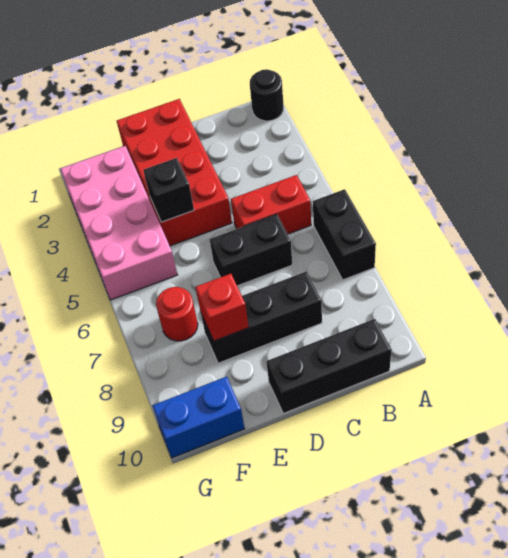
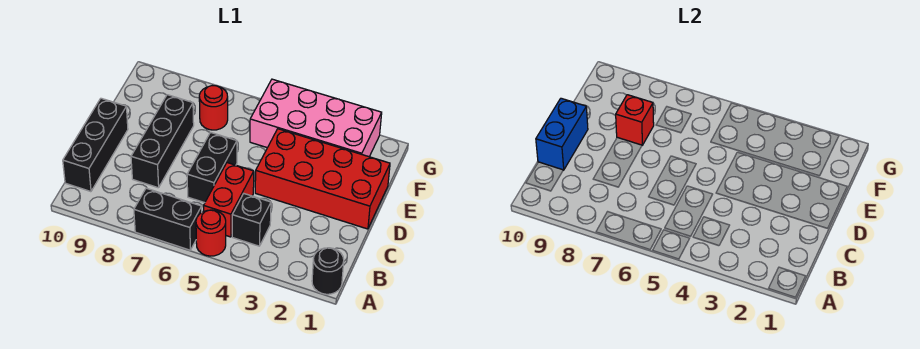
none -> red round brick A5 level 1
black brick E4 level 2 -> black brick B4 level 1
blue brick F10:G10 level 1 -> blue brick C10:D10 level 2

